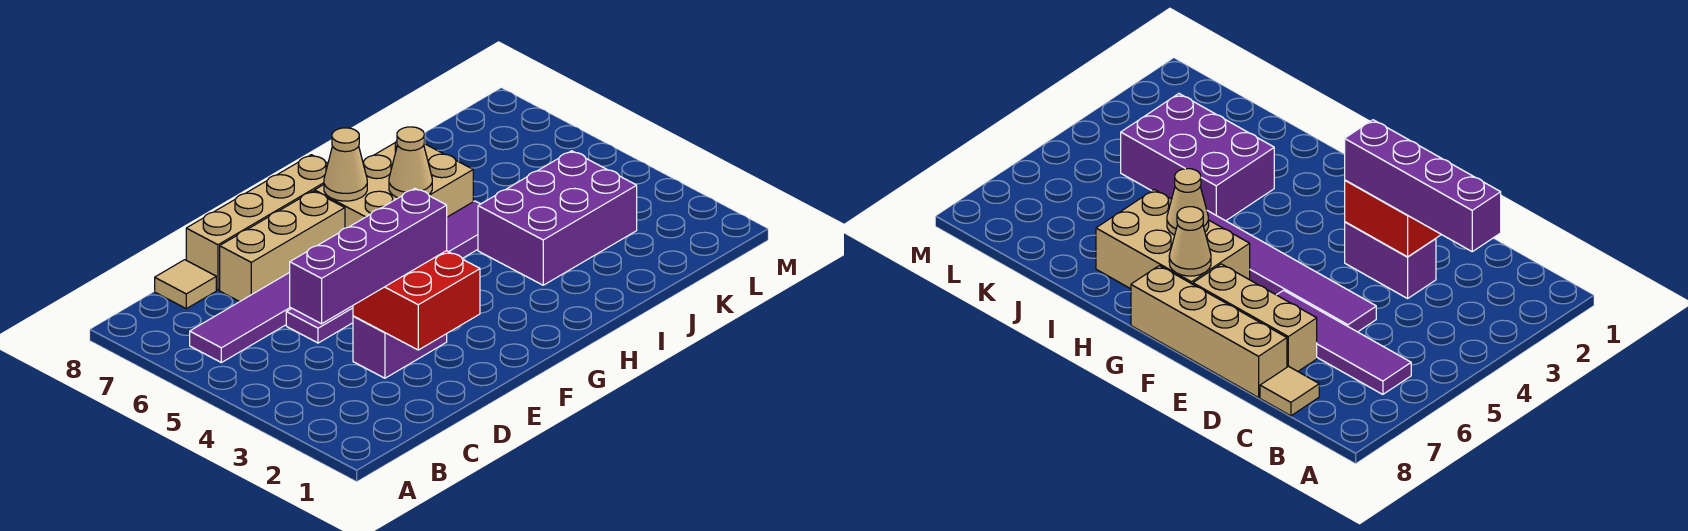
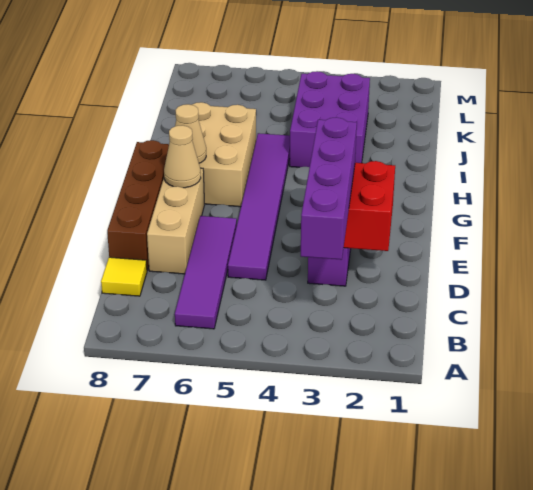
tan tile C8 level 1 -> yellow tile C8 level 1
tan brick D8:G8 level 1 -> brown brick D8:G8 level 1
tan cone H6 level 2 -> tan cone F7 level 2

